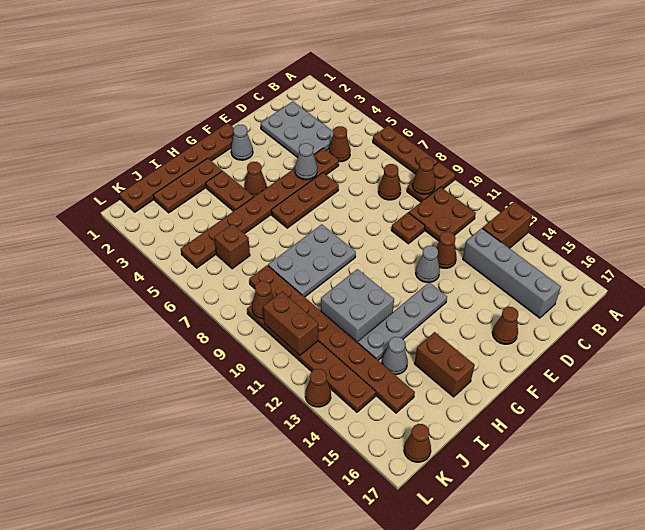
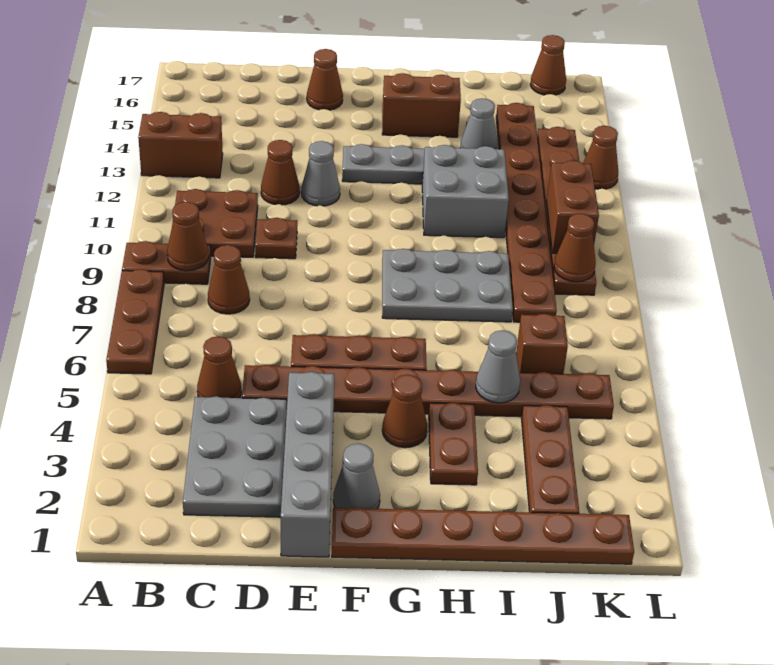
grey brick C13:C16 level 1 -> grey brick E1:E4 level 1
grey cone E5 level 2 -> grey cone I5 level 2
brown plate H2:J2 level 1 -> brown plate J2:J4 level 1
brown brick H15:H16 level 1 -> brown brick G15:H15 level 1

